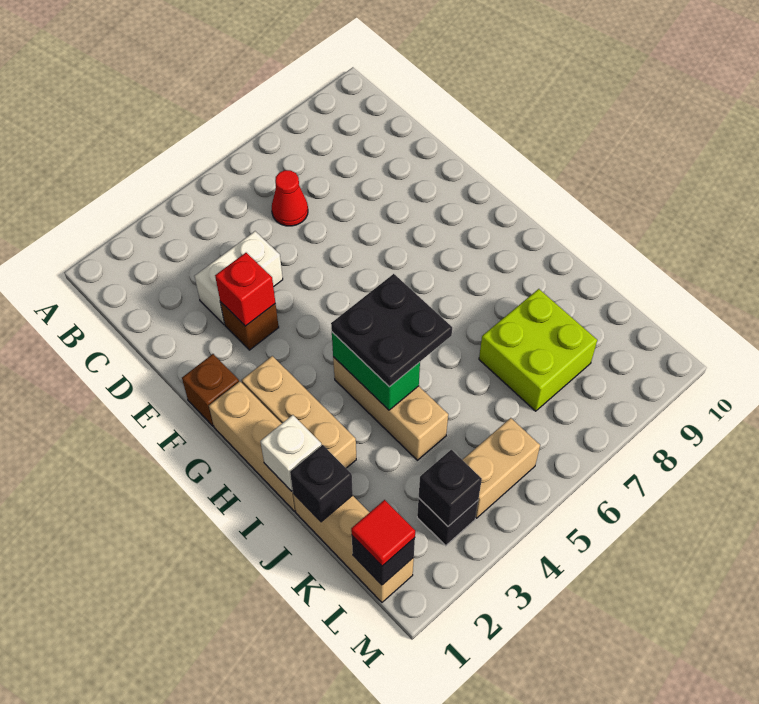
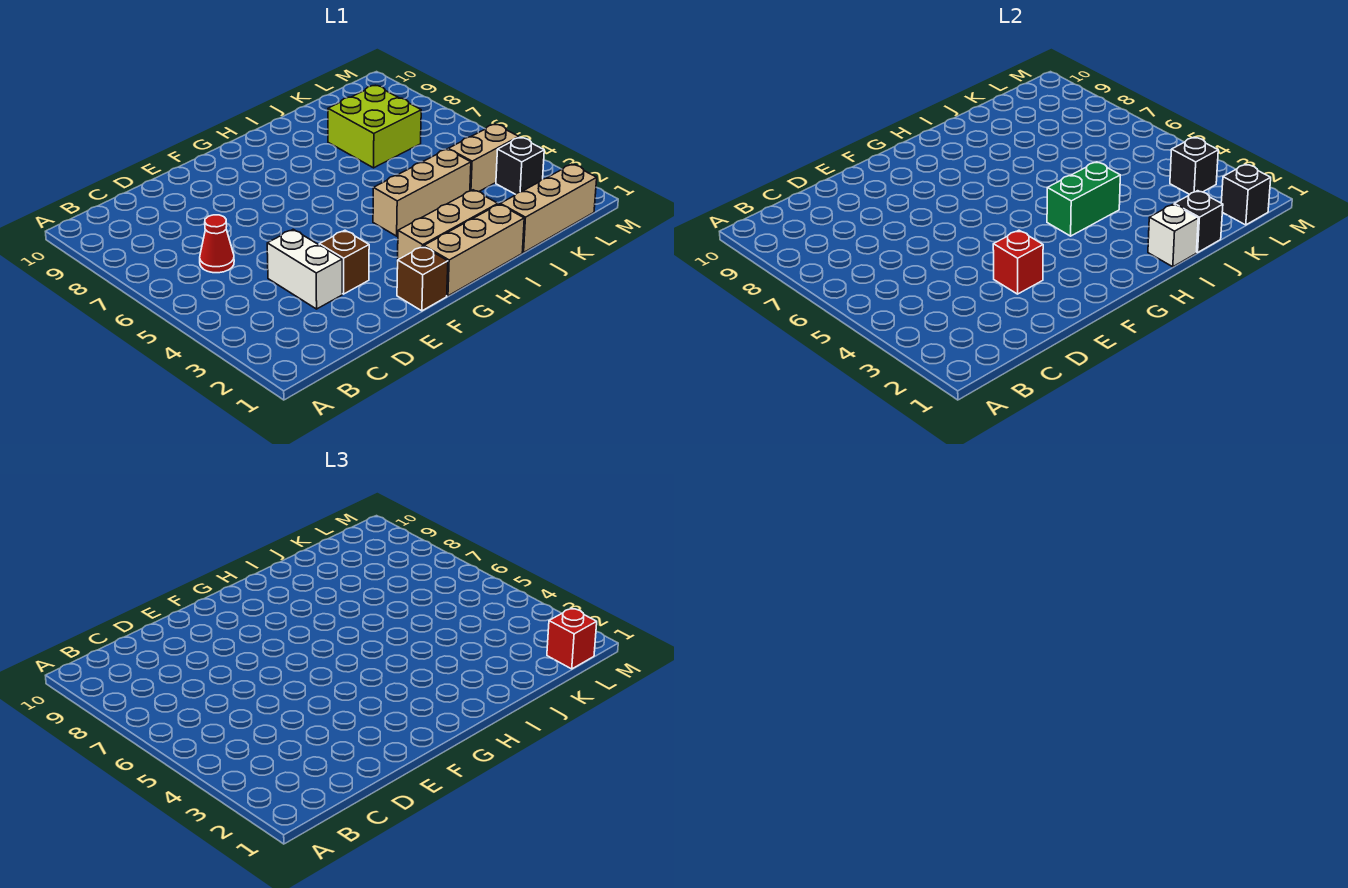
black plate H4:I5 level 3 -> none
red tile L1 level 3 -> red brick L1 level 3
tan brick L4:L5 level 1 -> tan brick K4:L4 level 1

